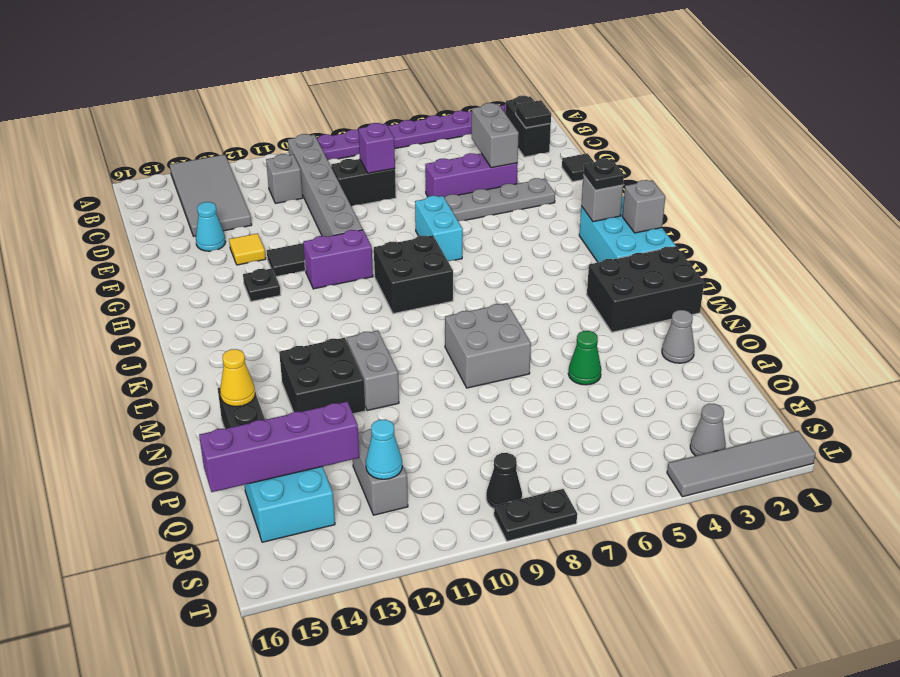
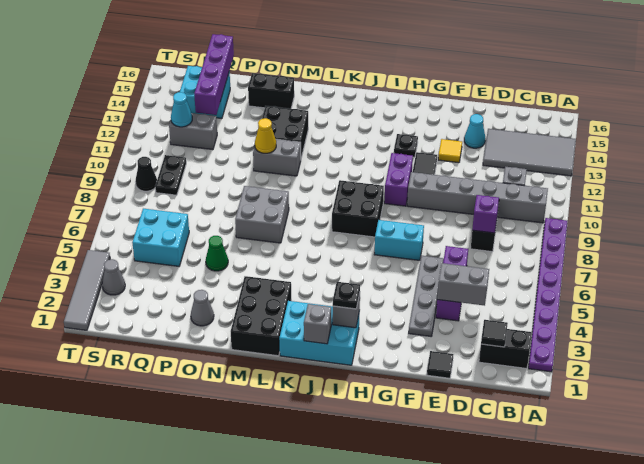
yellow cone N15 level 2 -> yellow cone N11 level 2
none -> cyan brick Q5:R6 level 1
black plate T8:T9 level 1 -> black plate R9:R10 level 1

